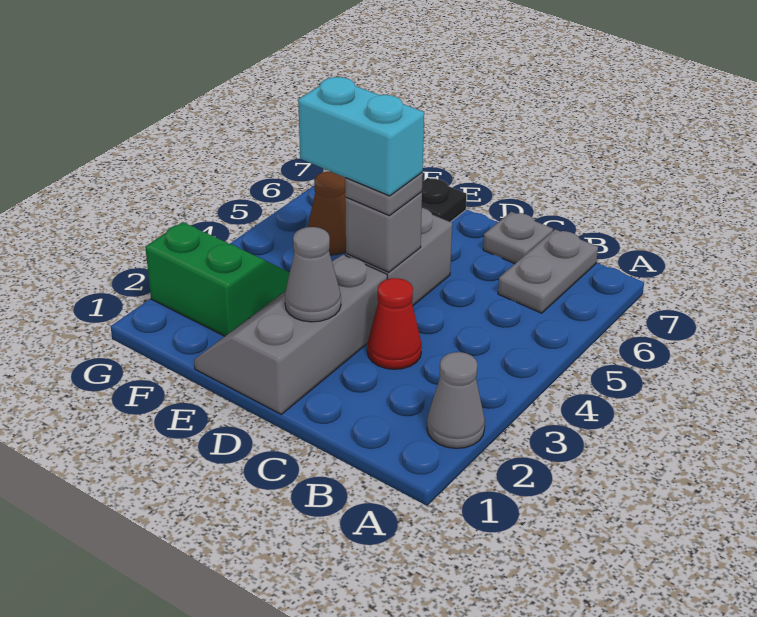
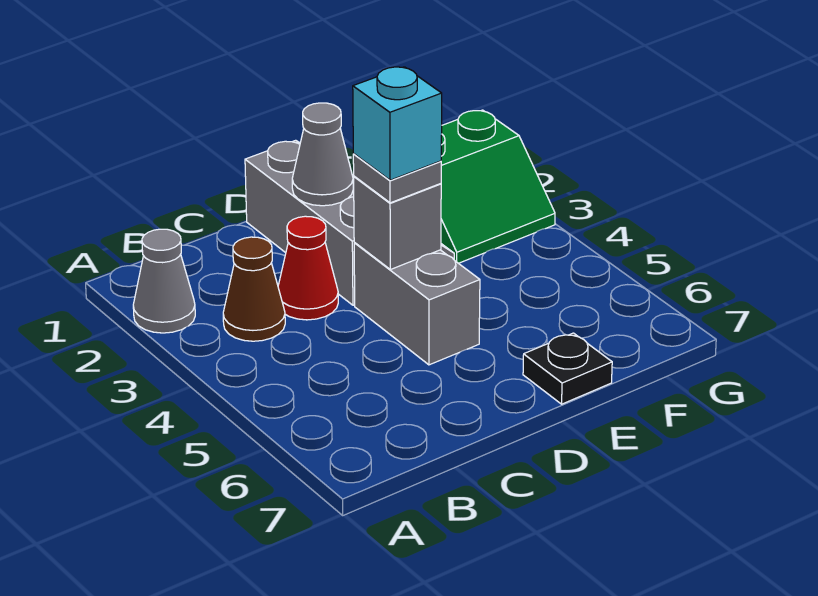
grey plate B6:B7 level 1 -> none
grey plate C7 level 1 -> none
cyan brick D4:E4 level 4 -> cyan brick D4 level 4
brown cone F5 level 1 -> brown cone B3 level 1

